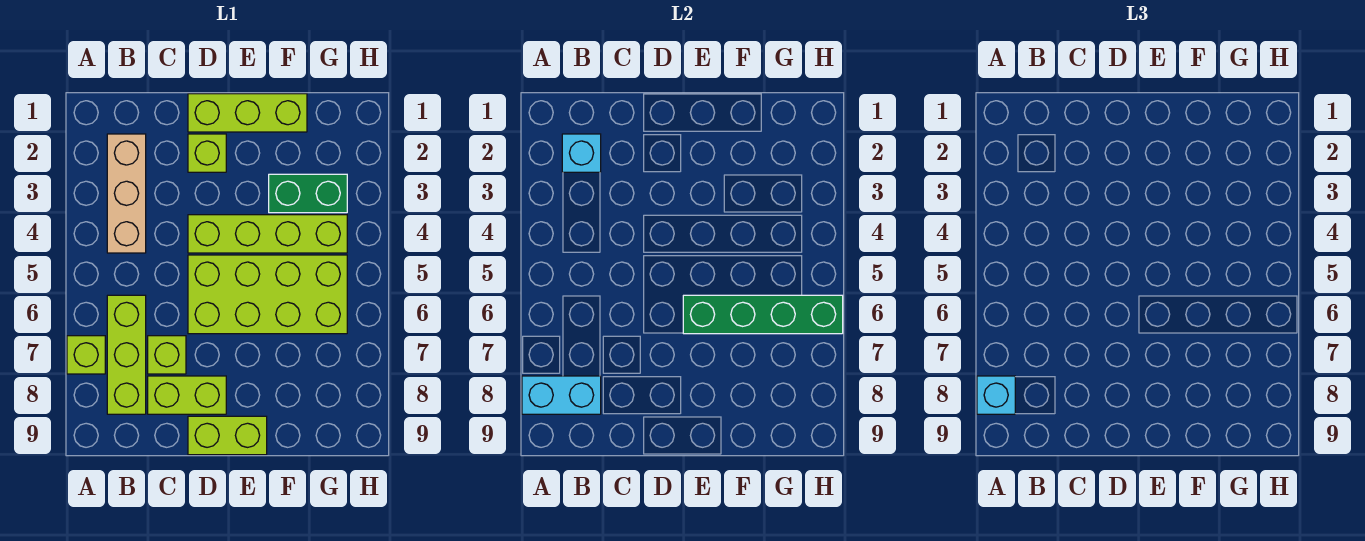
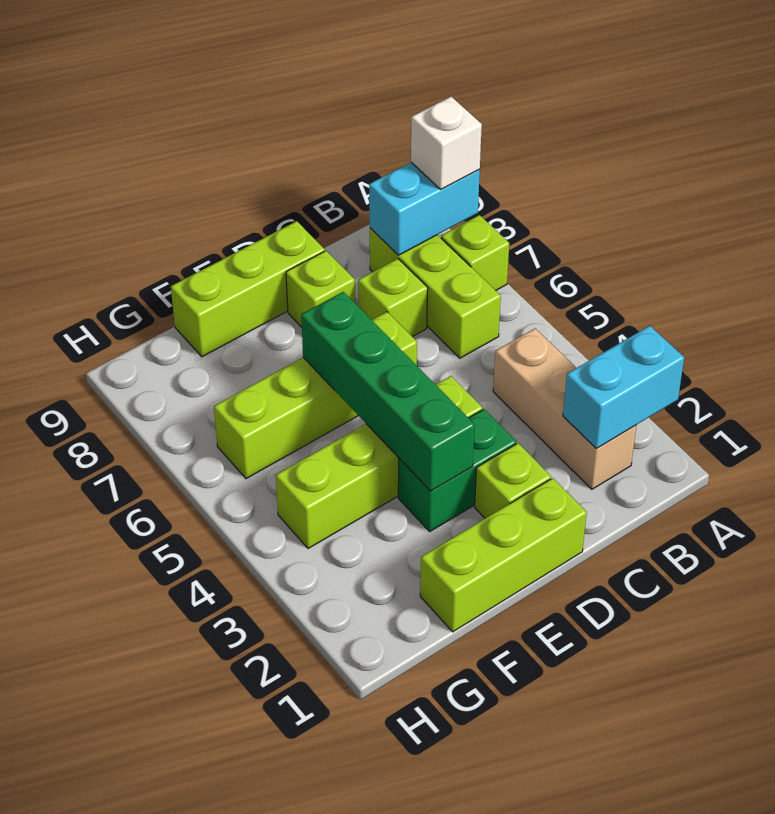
cyan brick A8 level 3 -> white brick A8 level 3
cyan brick B2 level 2 -> cyan brick A2:B2 level 2
lime brick C8:D8 level 1 -> lime brick D8 level 1
lime brick D5:G6 level 1 -> lime brick D6:G6 level 1
lime brick D9:E9 level 1 -> lime brick D9:F9 level 1
green brick E6:H6 level 2 -> green brick E3:E6 level 2
green brick F3:G3 level 1 -> green brick D3:E3 level 1

